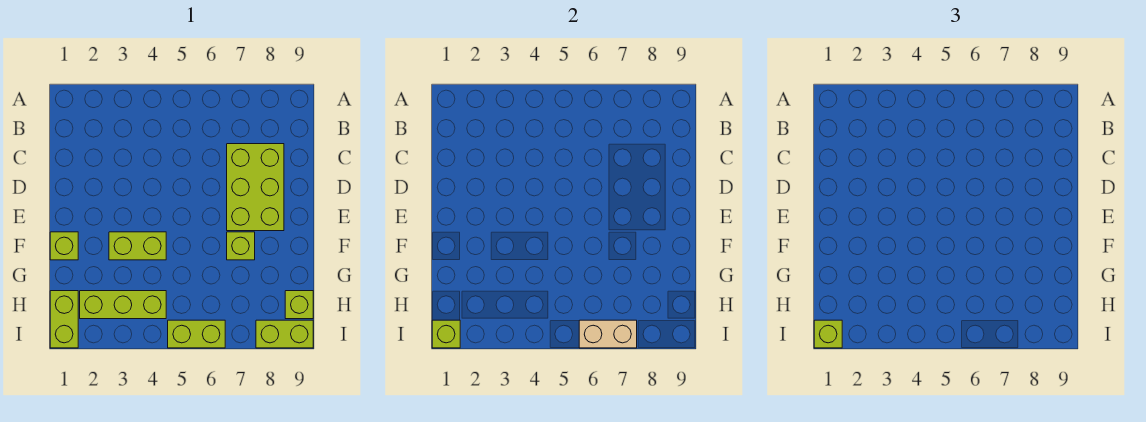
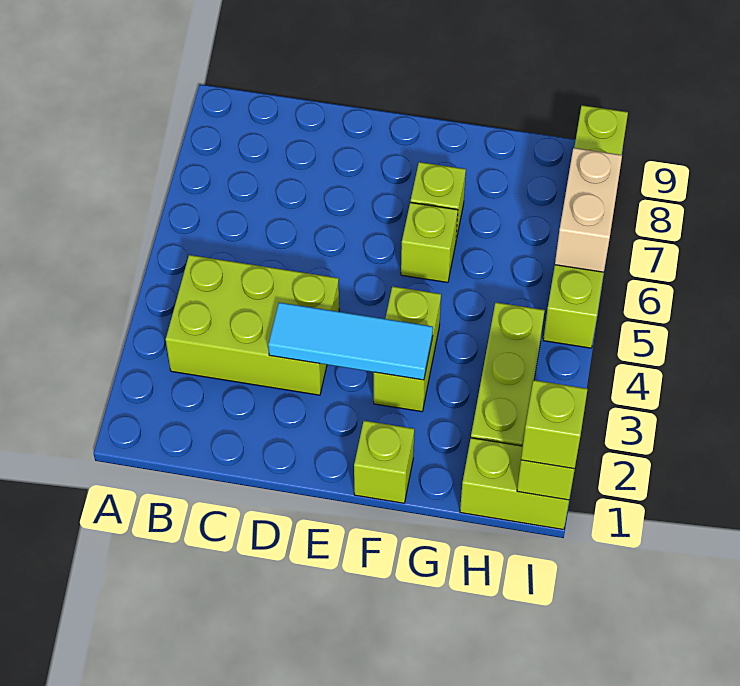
lime brick C7:E8 level 1 -> lime brick B3:D4 level 1
none -> cyan tile D3:F3 level 2
lime brick H9 level 1 -> lime brick F6 level 1

